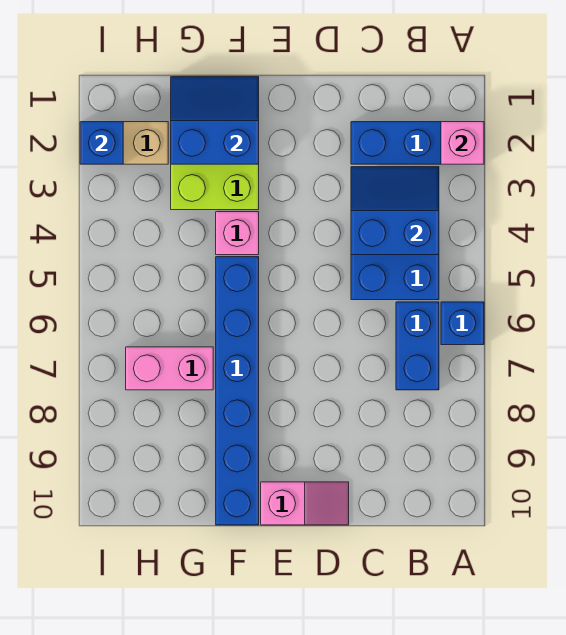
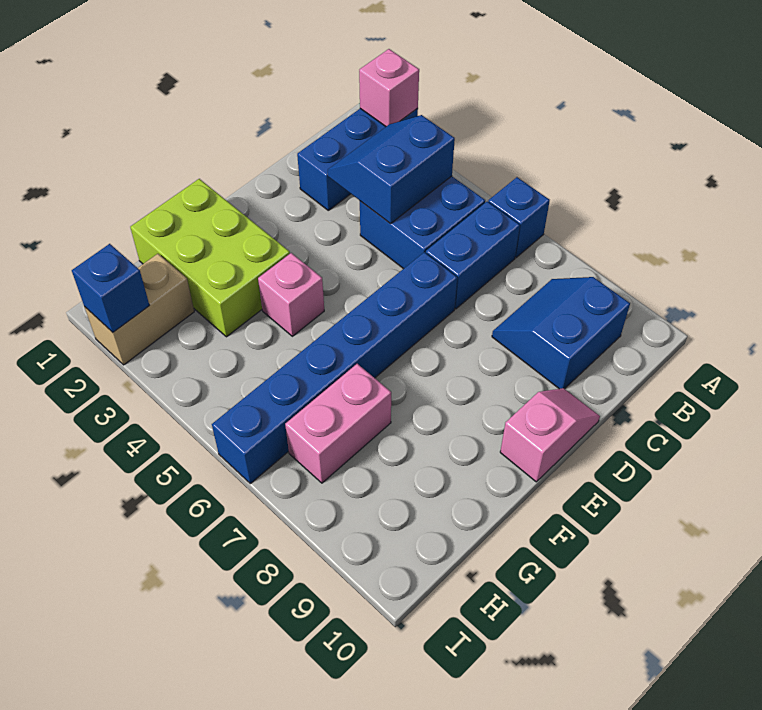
blue brick B6:B7 level 1 -> blue brick B6:C6 level 1
blue slope F1:G2 level 2 top 2 -> blue slope B8:C9 level 1 top 9
blue brick F5:F10 level 1 -> blue brick D6:I6 level 1

